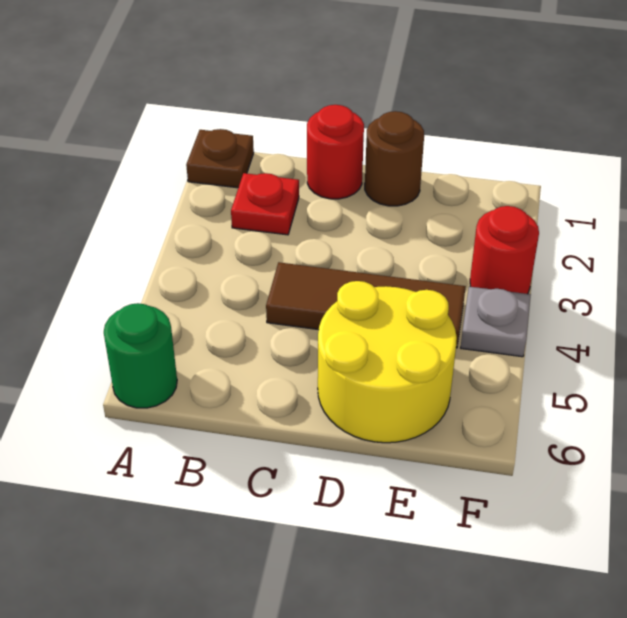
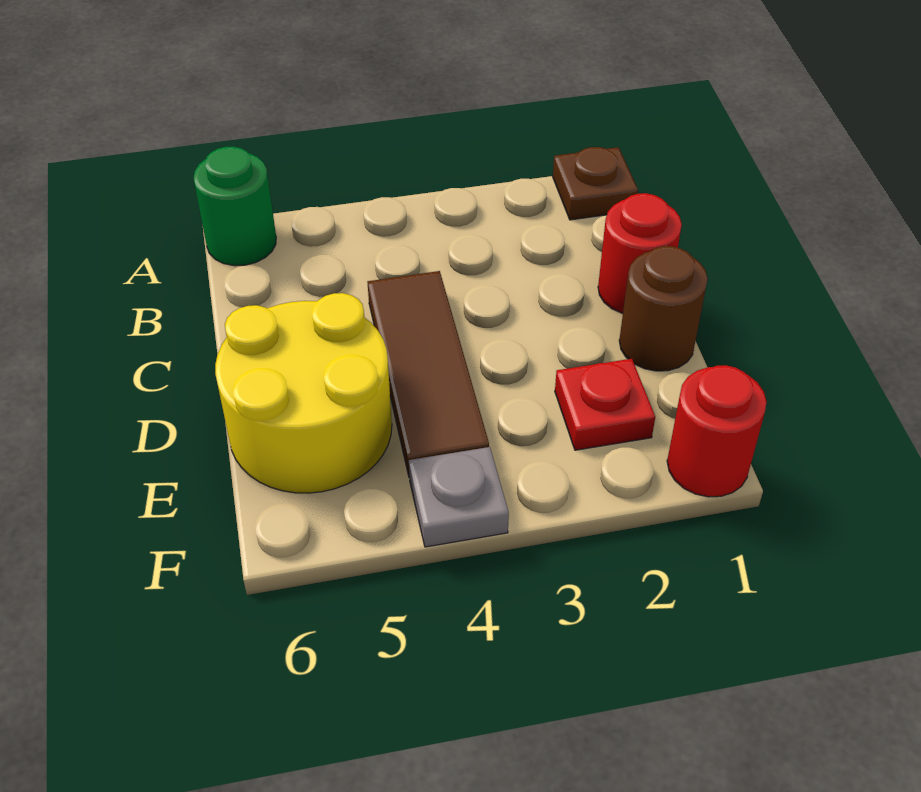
red plate B2 level 1 -> red plate E2 level 1
red round brick F3 level 1 -> red round brick F1 level 1

